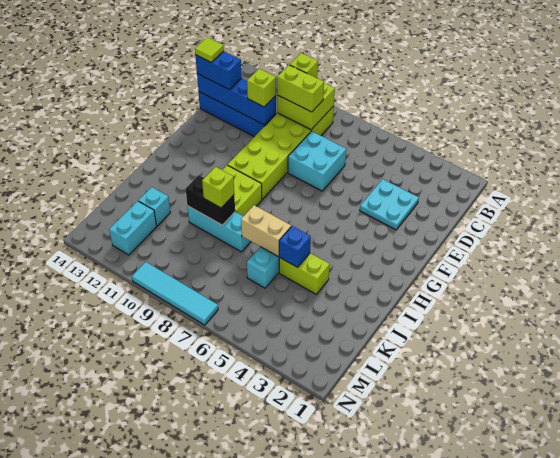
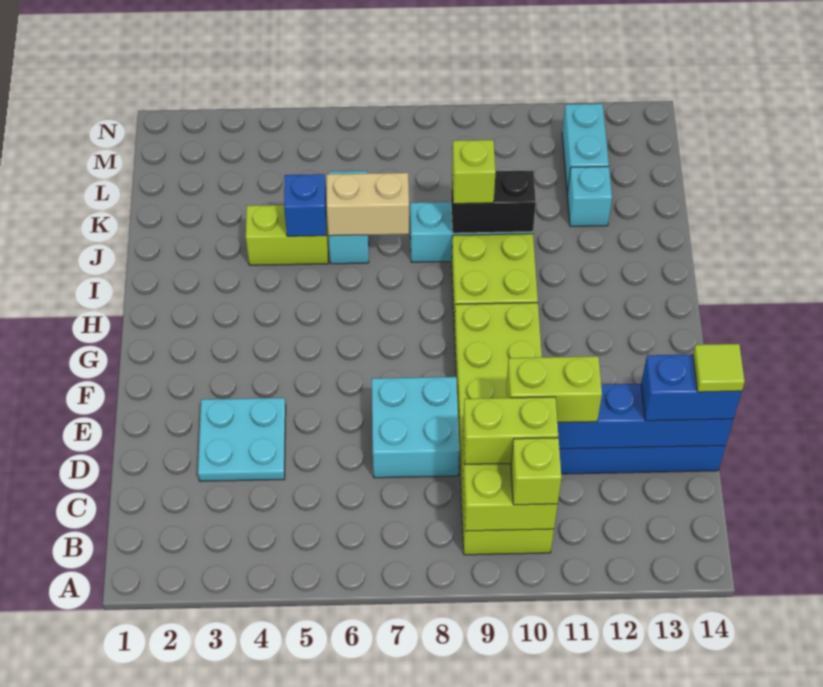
lime brick D11 level 3 -> lime brick D10:D11 level 3
cyan tile N7:N10 level 1 -> none

